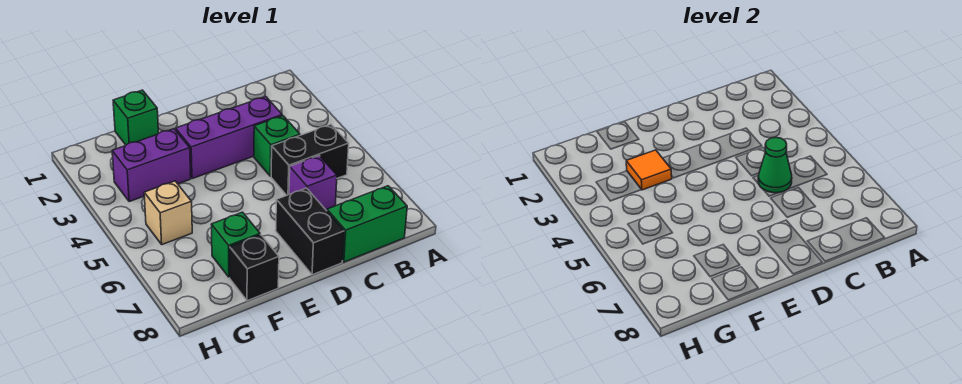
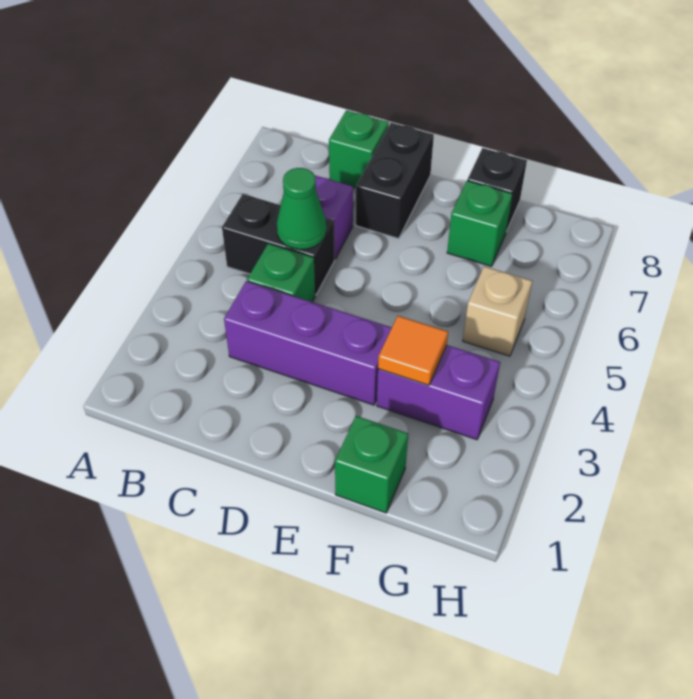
green brick B8:C8 level 1 -> green brick C8 level 1

